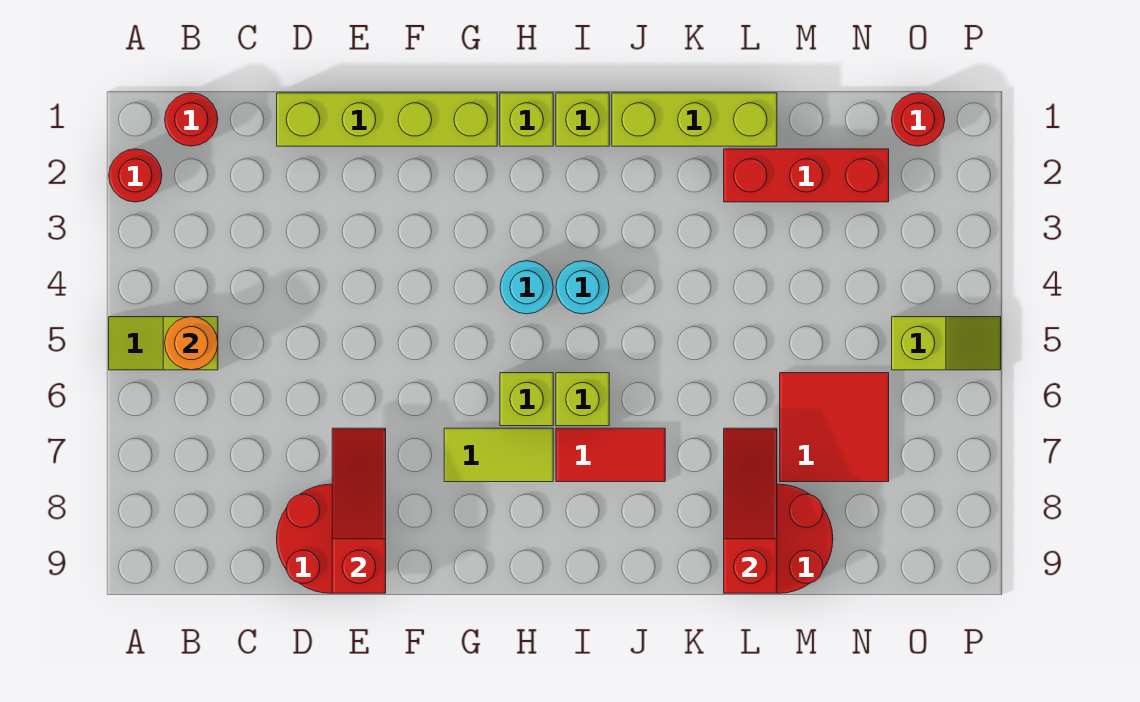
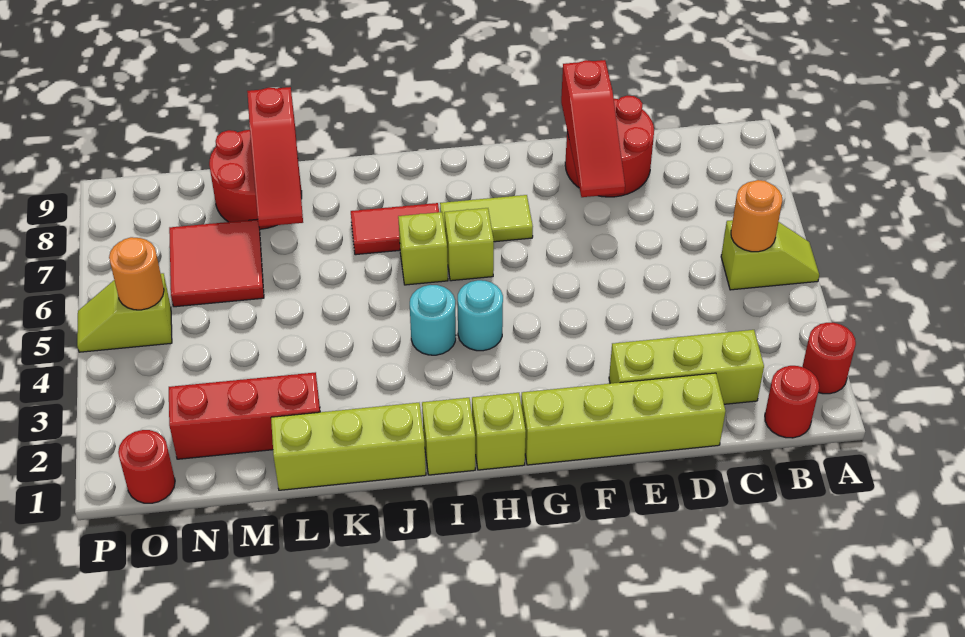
none -> lime brick C2:E2 level 1
none -> orange round brick O5 level 2

